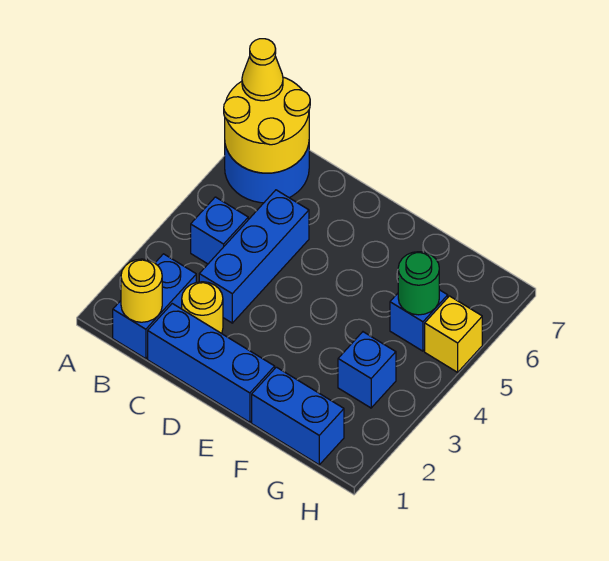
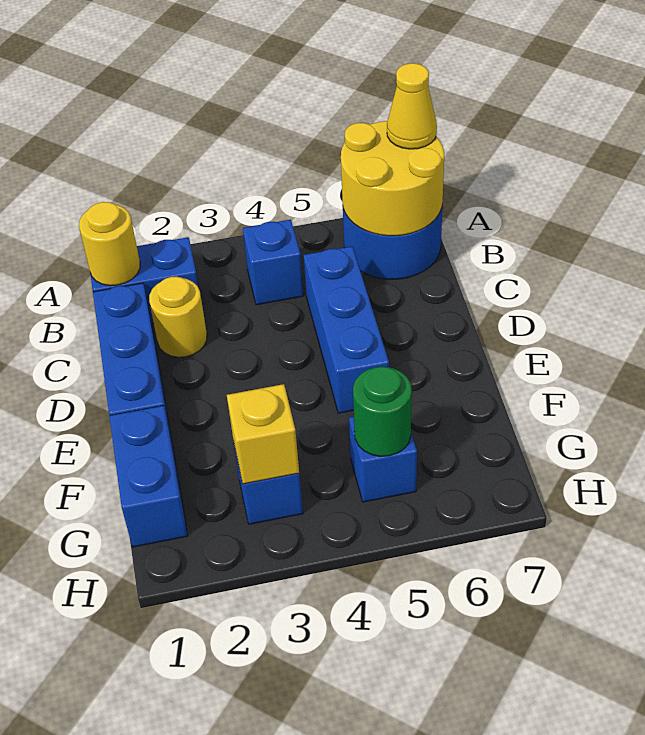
blue brick C3:C5 level 1 -> blue brick C5:E5 level 1
yellow brick H5 level 1 -> yellow brick G3 level 2

